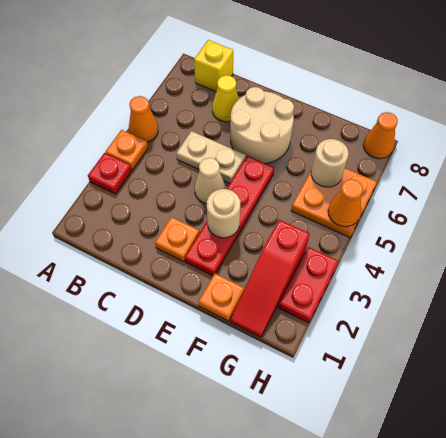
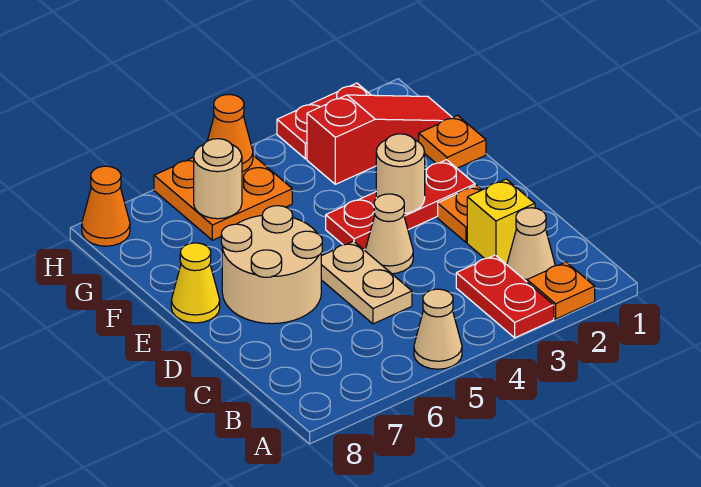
red plate A3 level 1 -> red plate A3:B3 level 1
orange plate A4 level 1 -> orange plate A2 level 1
orange cone A5 level 1 -> tan cone A5 level 1
none -> tan cone B2 level 1
yellow brick B8 level 1 -> yellow brick C2 level 1
yellow cone C7 level 1 -> yellow cone E8 level 1
red plate E2:E5 level 1 -> red plate E2:E4 level 1

